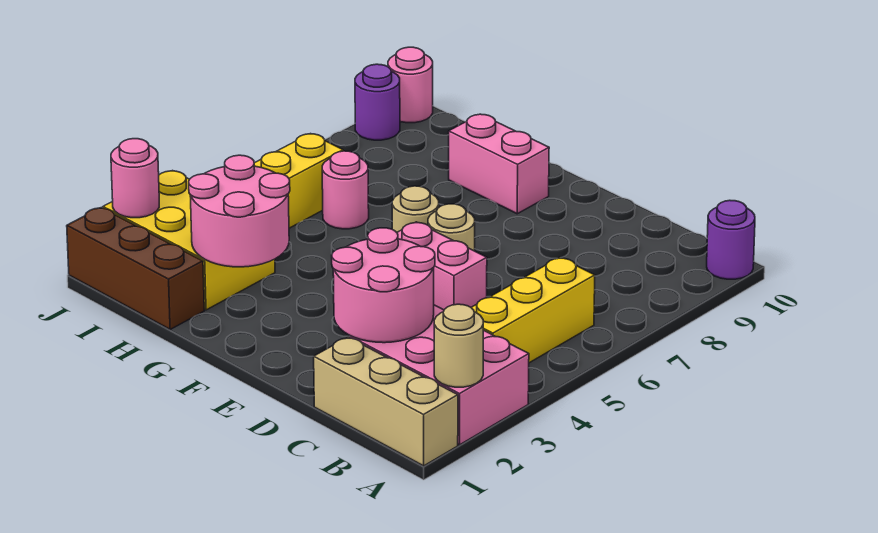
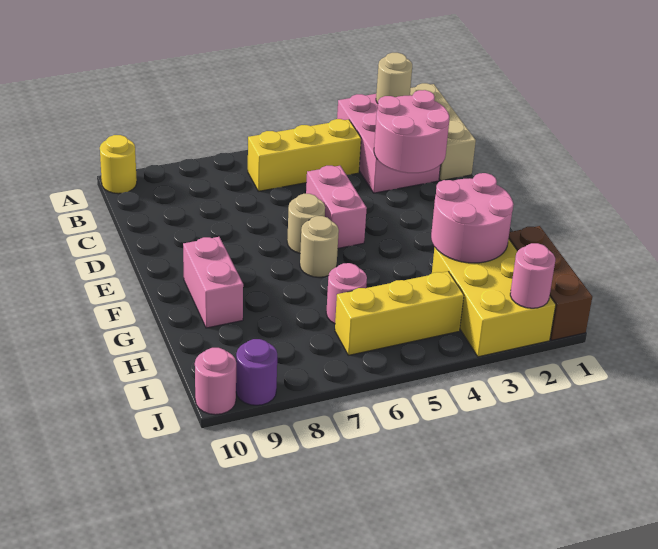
purple round brick A10 level 1 -> yellow round brick A10 level 1

